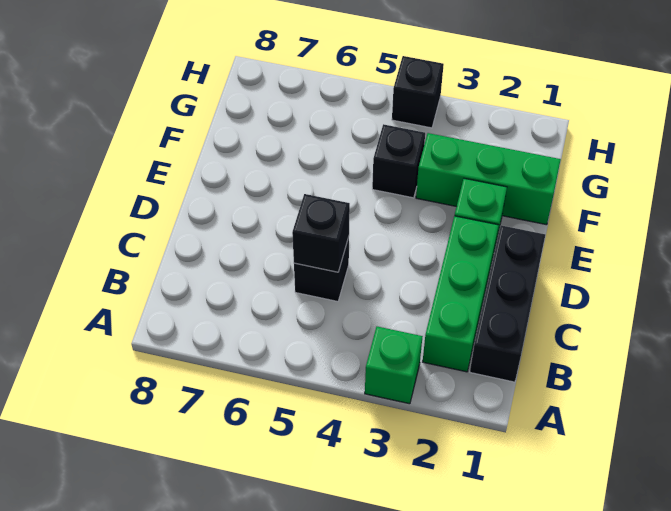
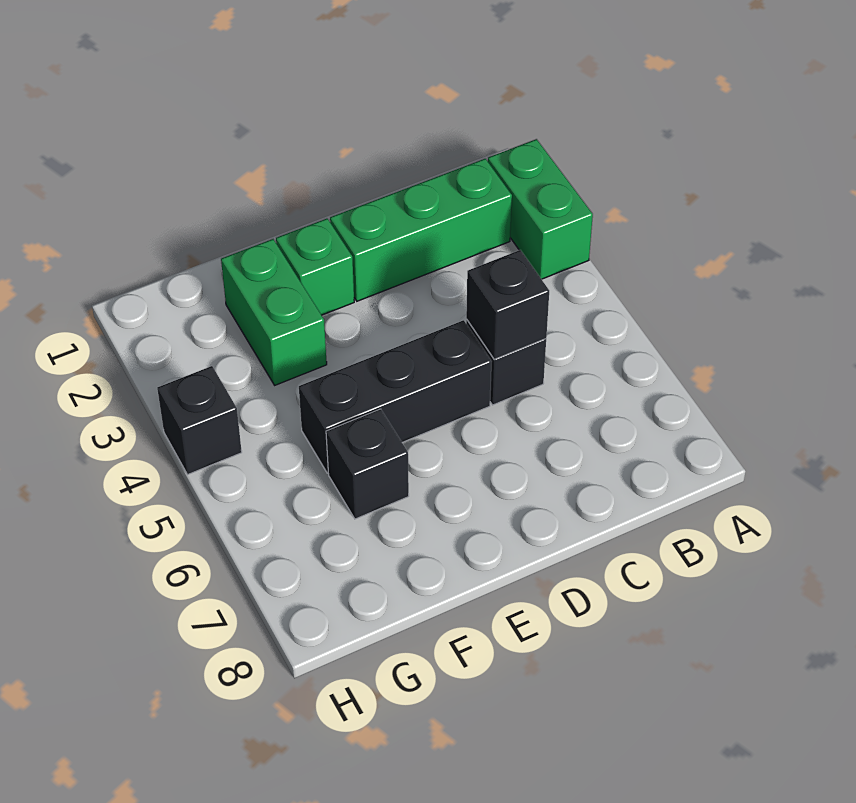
green brick A3 level 1 -> green brick A2:A3 level 1
black brick B1:D1 level 1 -> black brick D5:F5 level 1
green brick F1:F3 level 1 -> green brick F2:F3 level 1
black brick F4 level 1 -> black brick F6 level 1

